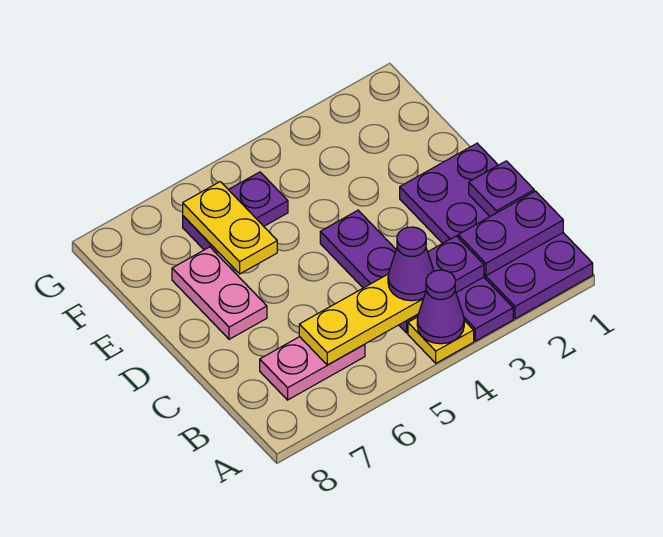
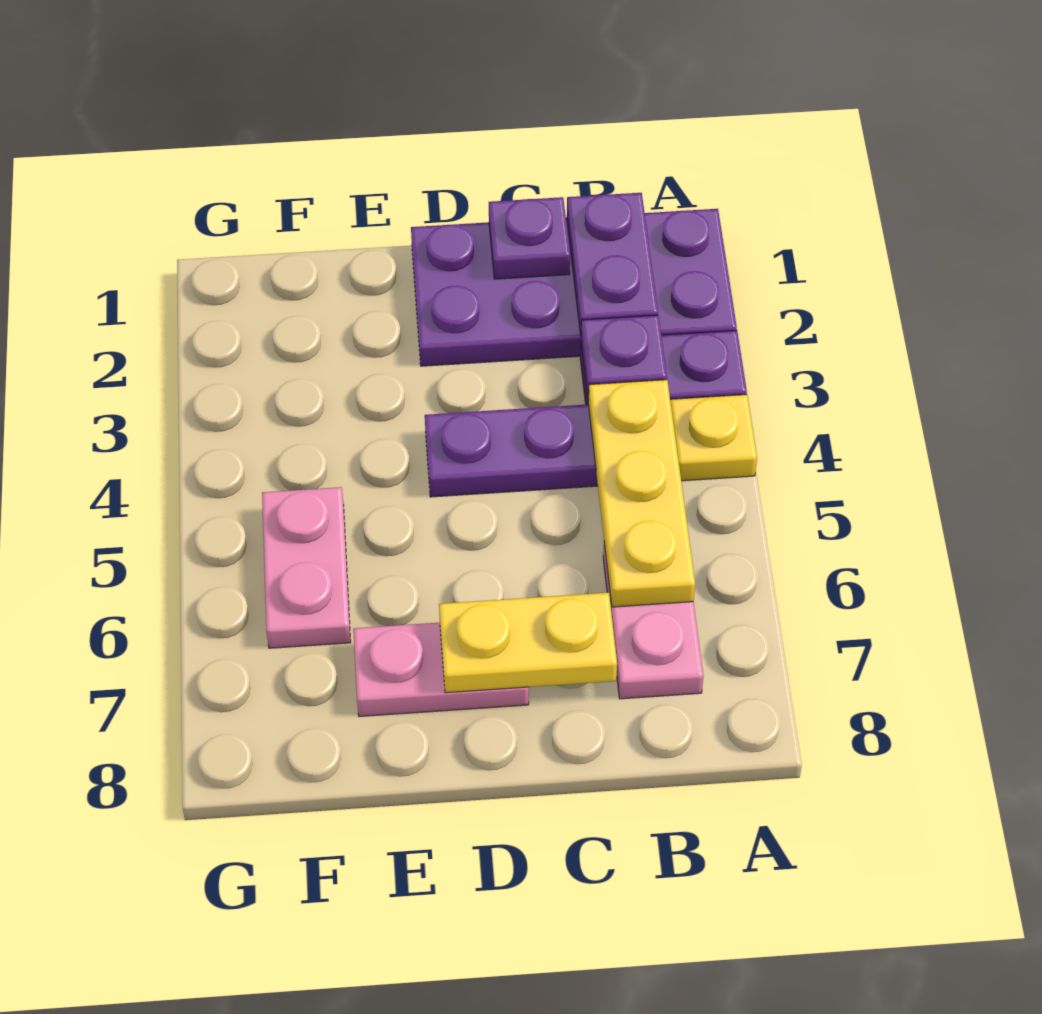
purple cone A4 level 2 -> none
purple cone B4 level 3 -> none
yellow plate E6:F6 level 2 -> yellow plate C7:D7 level 2
purple plate F5:F6 level 1 -> pink plate F5:F6 level 1

